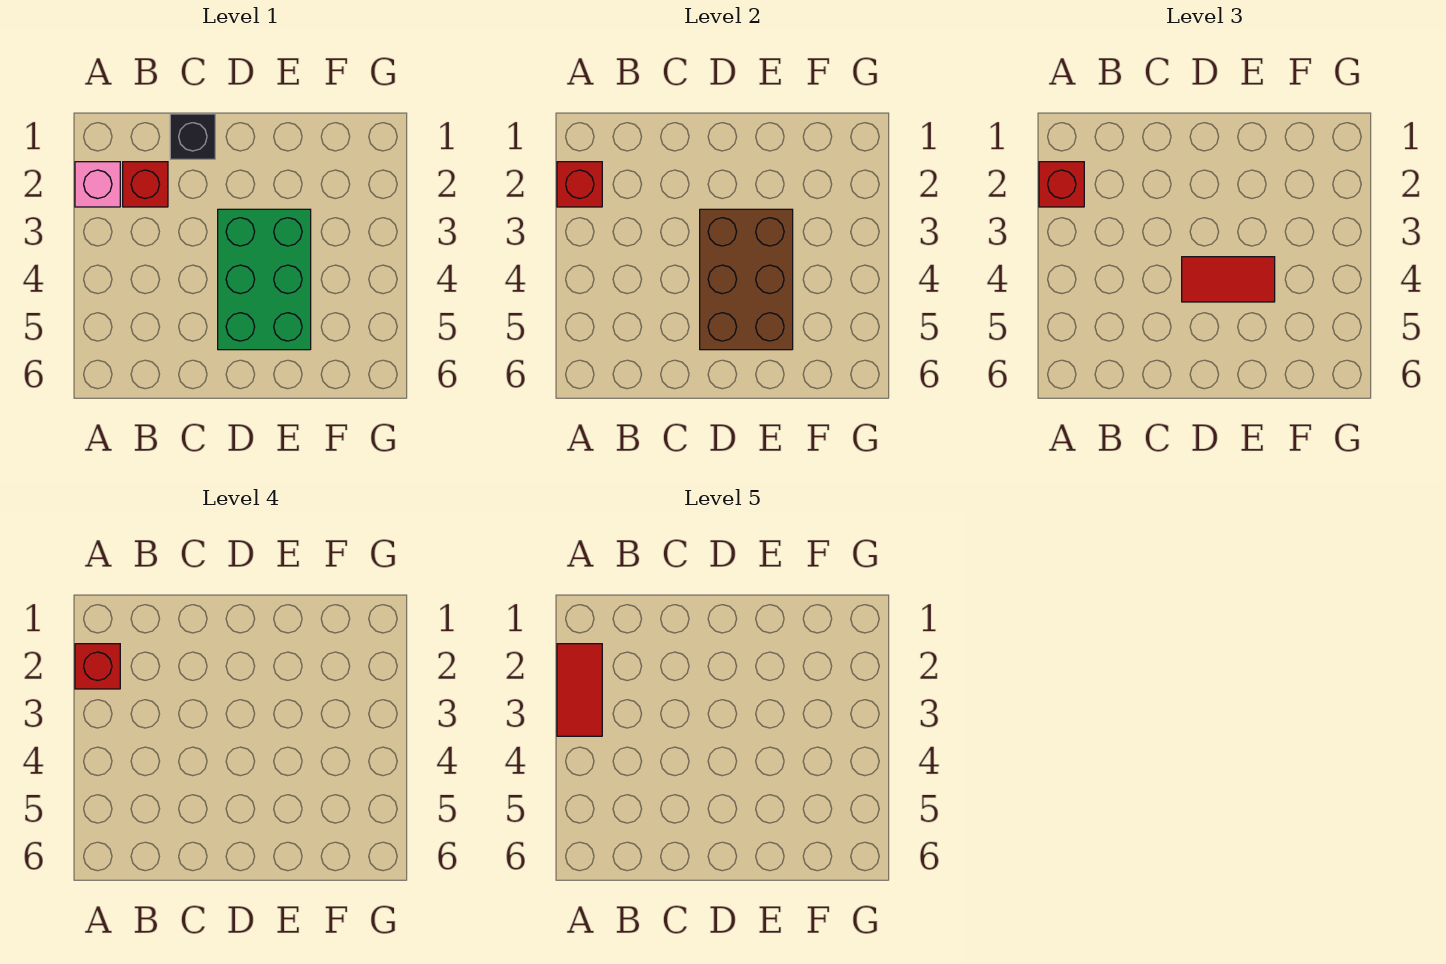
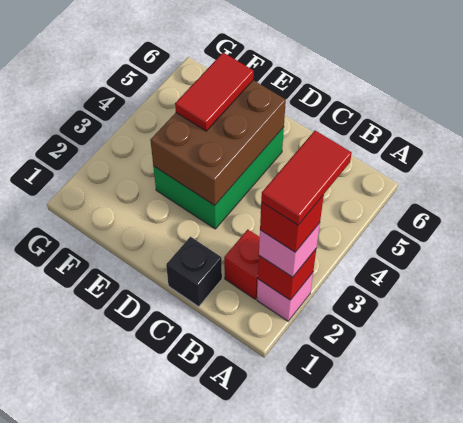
red brick A2 level 3 -> pink brick A2 level 3
red tile D4:E4 level 3 -> red tile E4:E5 level 3

